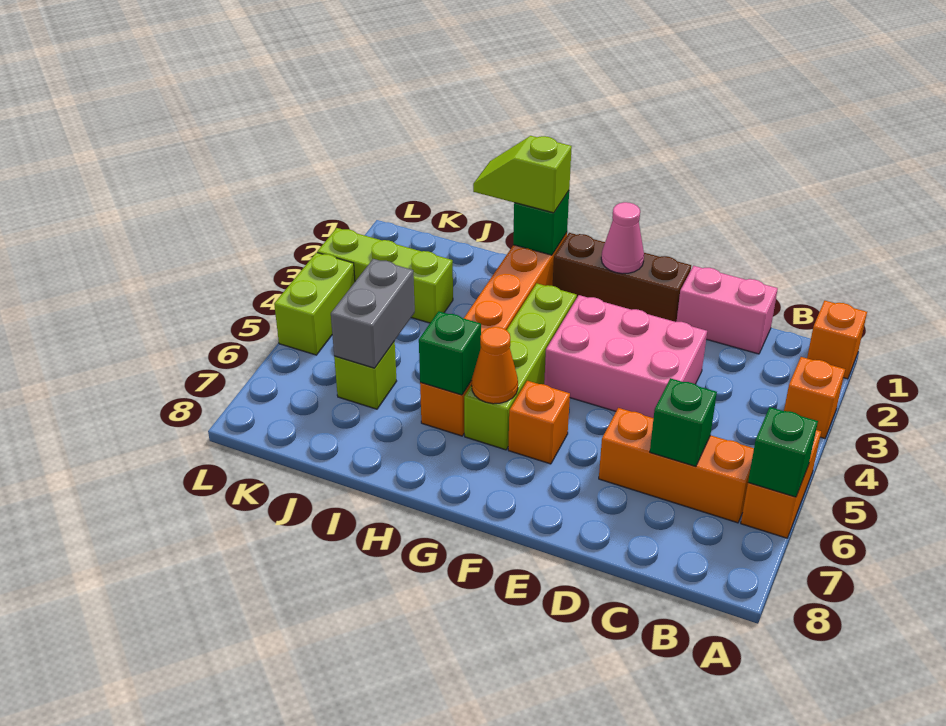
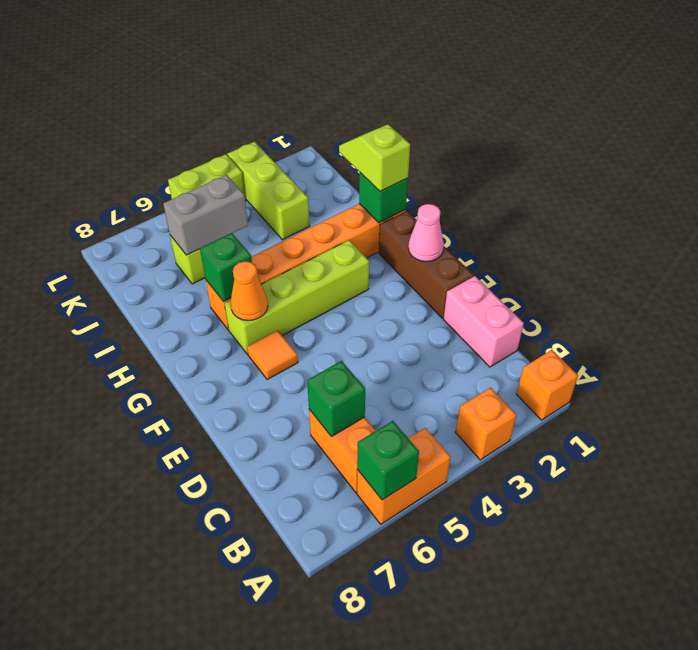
orange brick B6:D6 level 1 -> orange brick B6:C6 level 1
pink brick D3:F4 level 1 -> none
orange brick F6 level 1 -> orange tile F6 level 1

